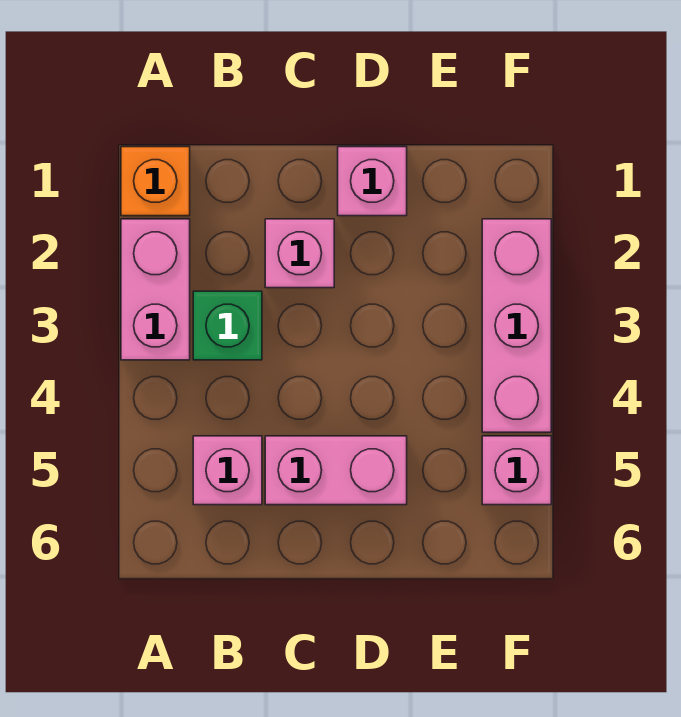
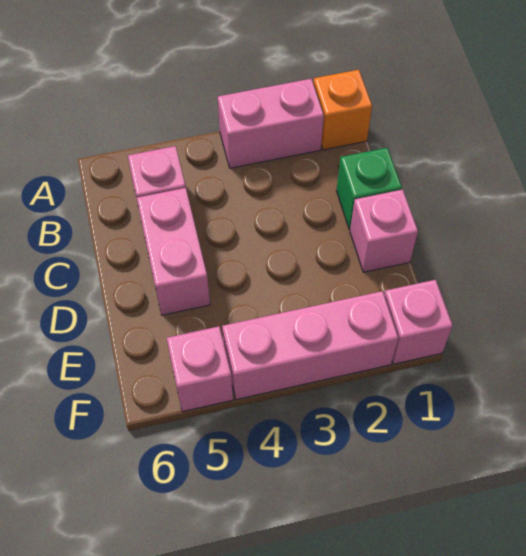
green brick B3 level 1 -> green brick C1 level 1
pink brick C2 level 1 -> pink brick F1 level 1

